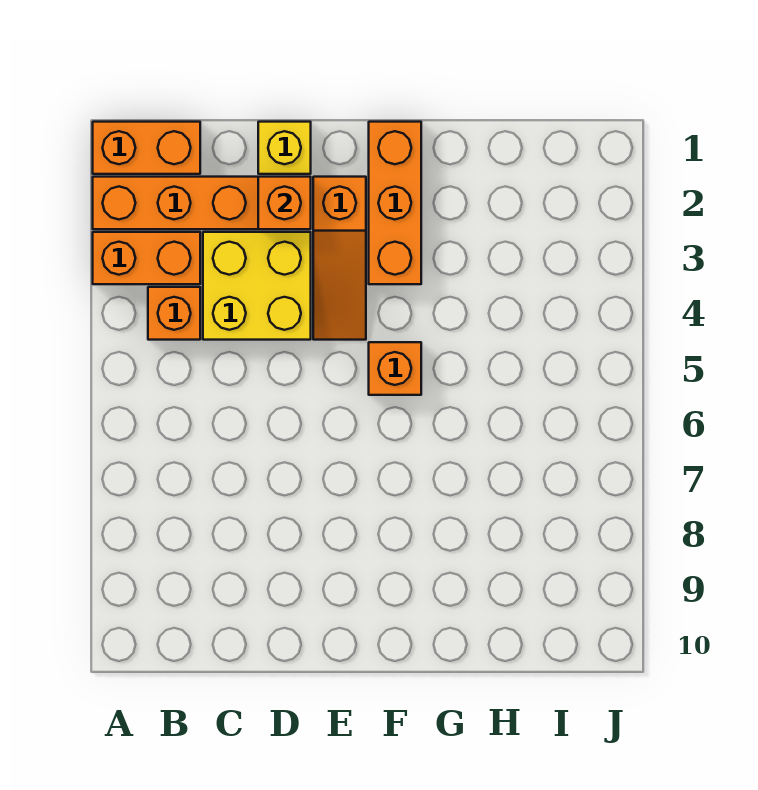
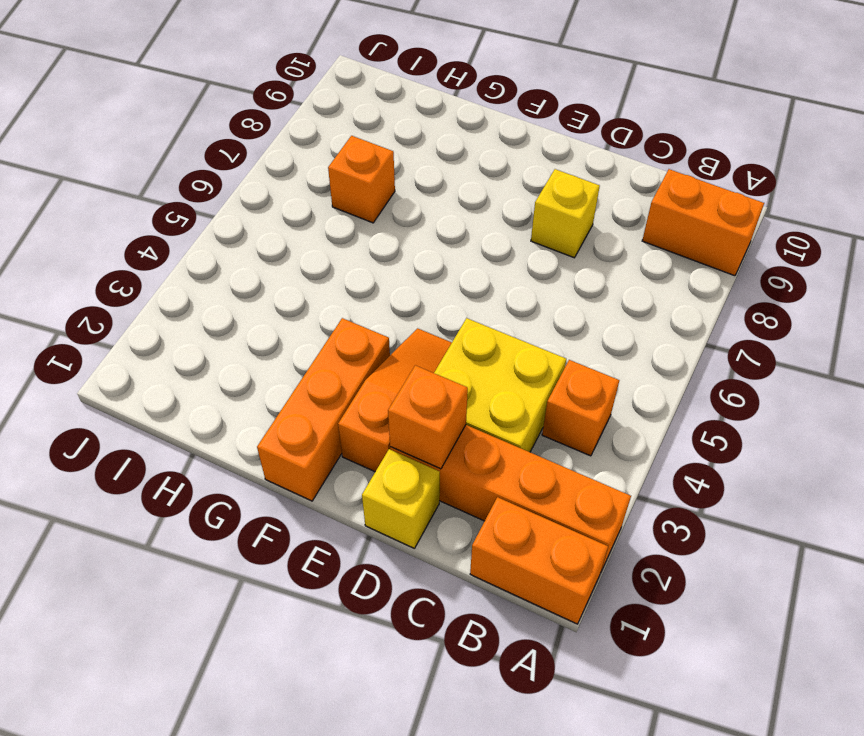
orange brick A3:B3 level 1 -> orange brick A9:B9 level 1
none -> yellow brick D8 level 1
orange brick F5 level 1 -> orange brick H7 level 1

